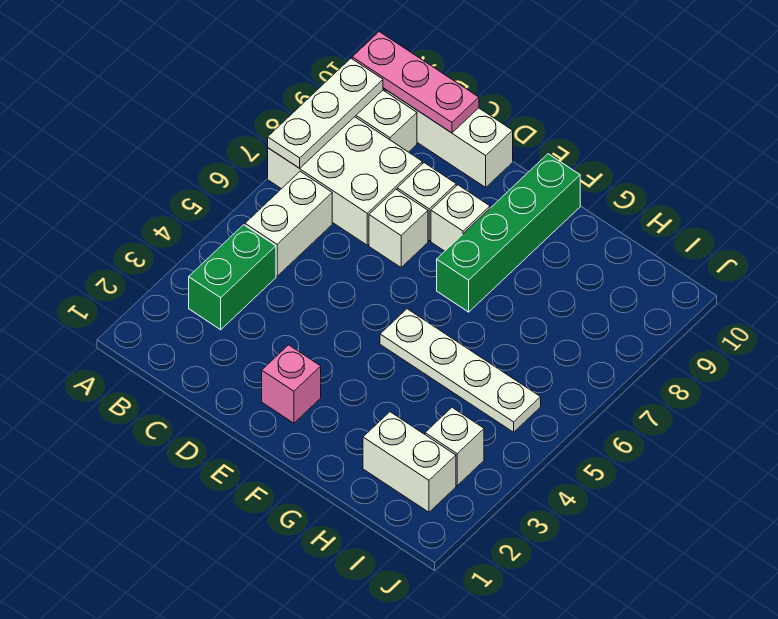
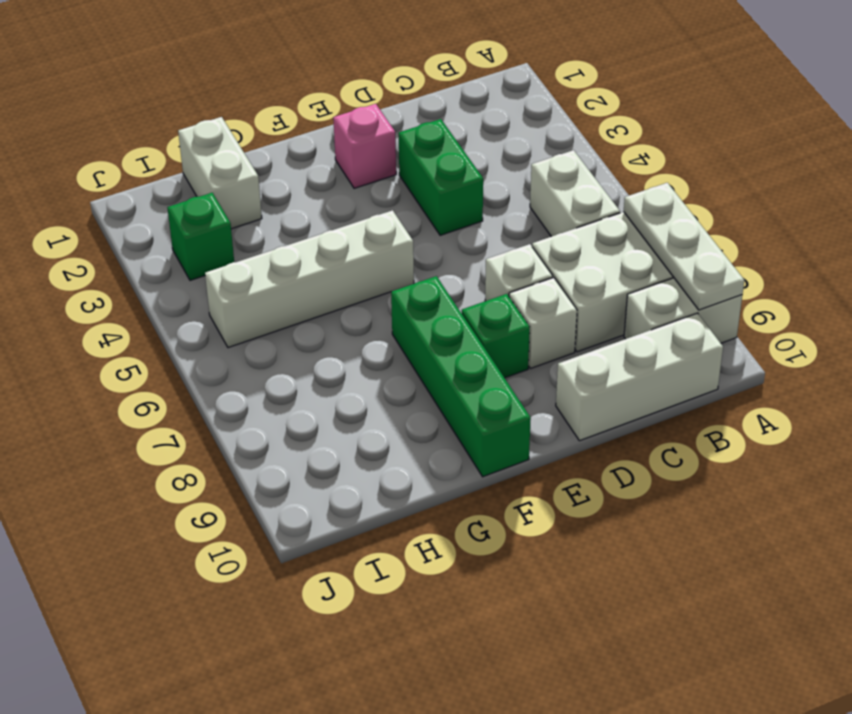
pink plate A10:C10 level 2 -> none
green brick B3:B4 level 1 -> green brick D3:D4 level 1
white brick E8 level 1 -> green brick E8 level 1
white plate F5:I5 level 1 -> white brick F5:I5 level 1
white brick H2:I2 level 1 -> white brick H1:H2 level 1
white brick I3 level 1 -> green brick I3 level 1

